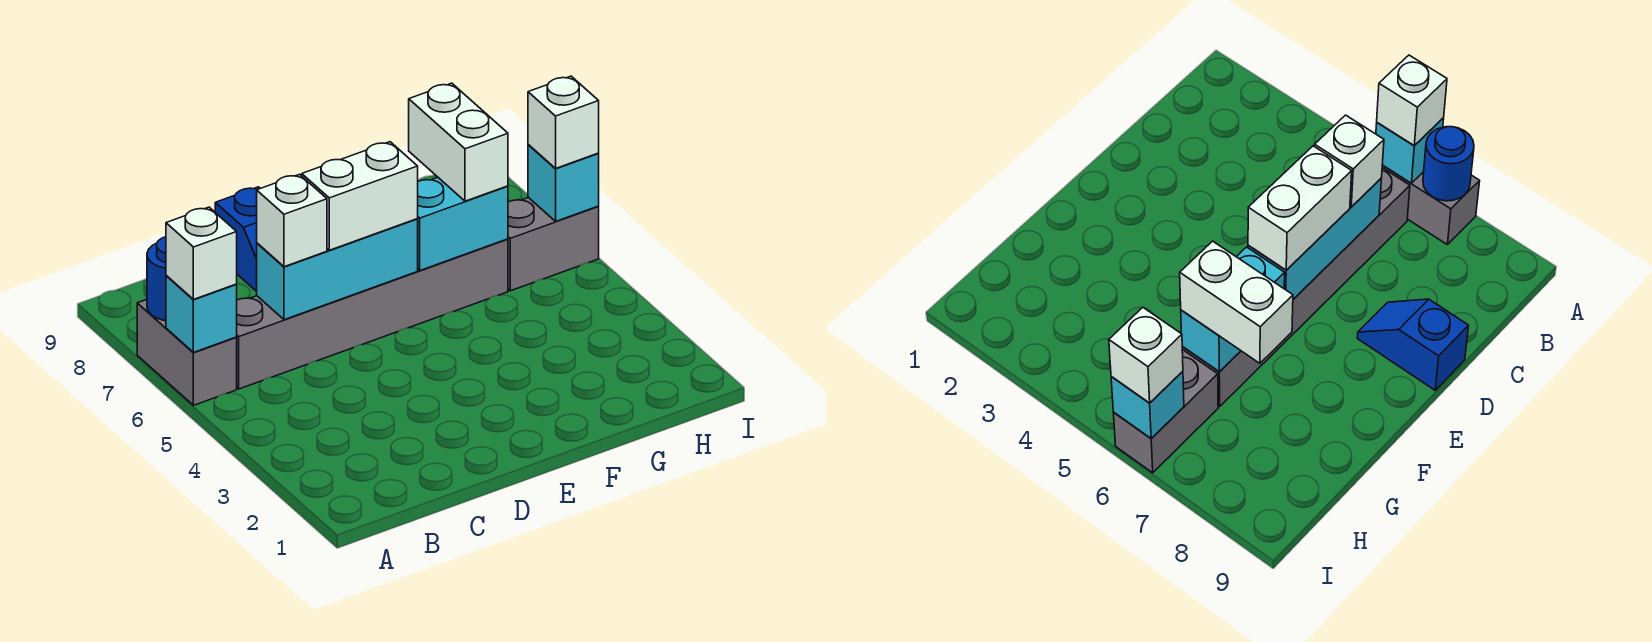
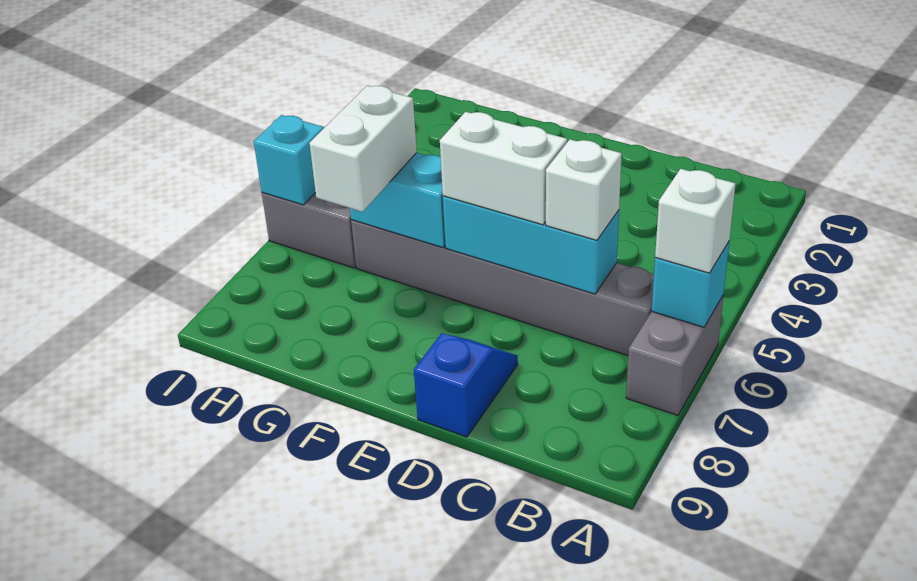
blue round brick A7 level 2 -> none
white brick I6 level 3 -> none

